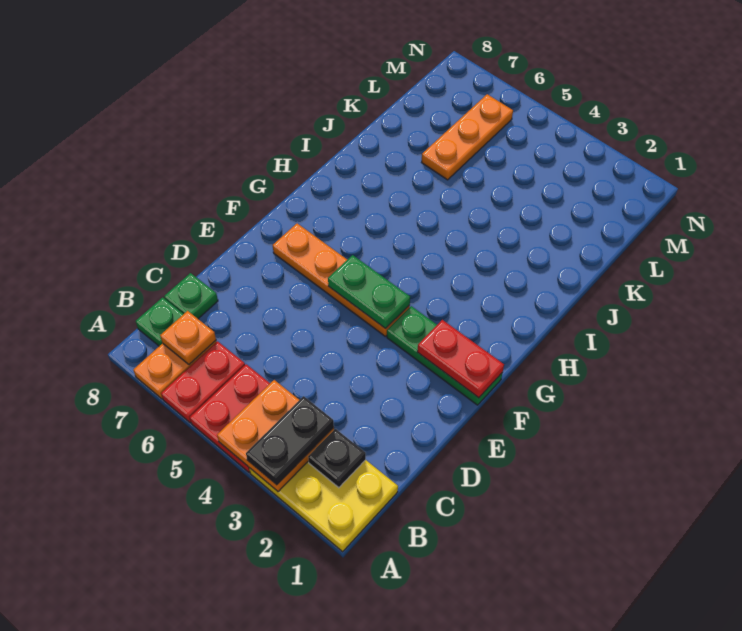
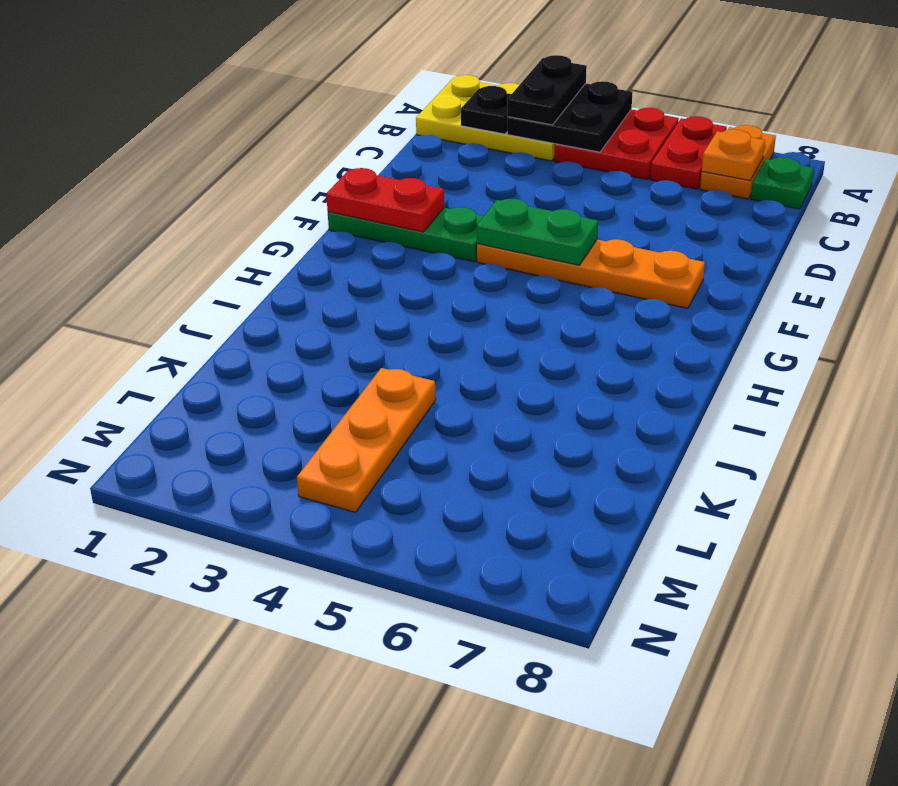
orange plate A3:B4 level 2 -> black plate A3:B4 level 2
green plate C8 level 1 -> none
orange plate K6:M6 level 1 -> orange plate K4:M4 level 1

